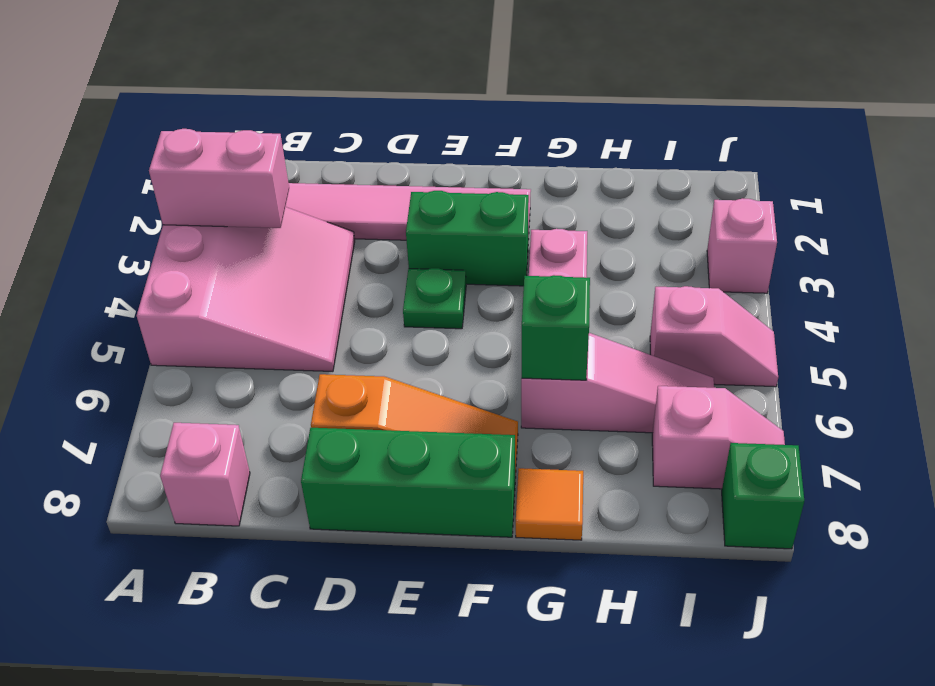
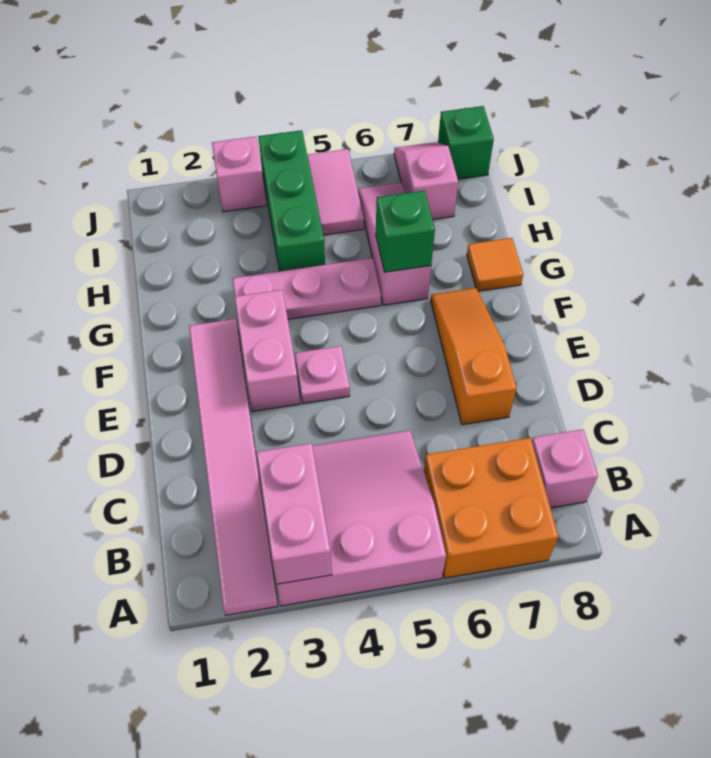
none -> orange brick A6:B7 level 1
green brick D8:F8 level 1 -> green brick H4:J4 level 1
green brick E3:F3 level 1 -> pink brick E3:F3 level 1
green plate E4 level 1 -> pink plate E4 level 1
pink slope I5:J5 level 1 top I -> pink tile I5:J5 level 1

